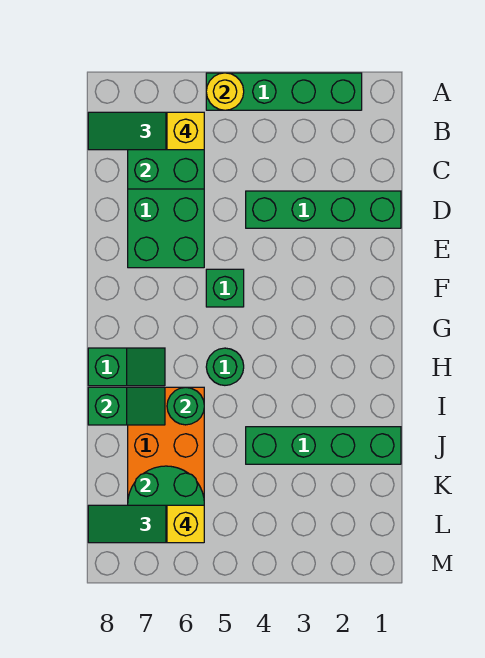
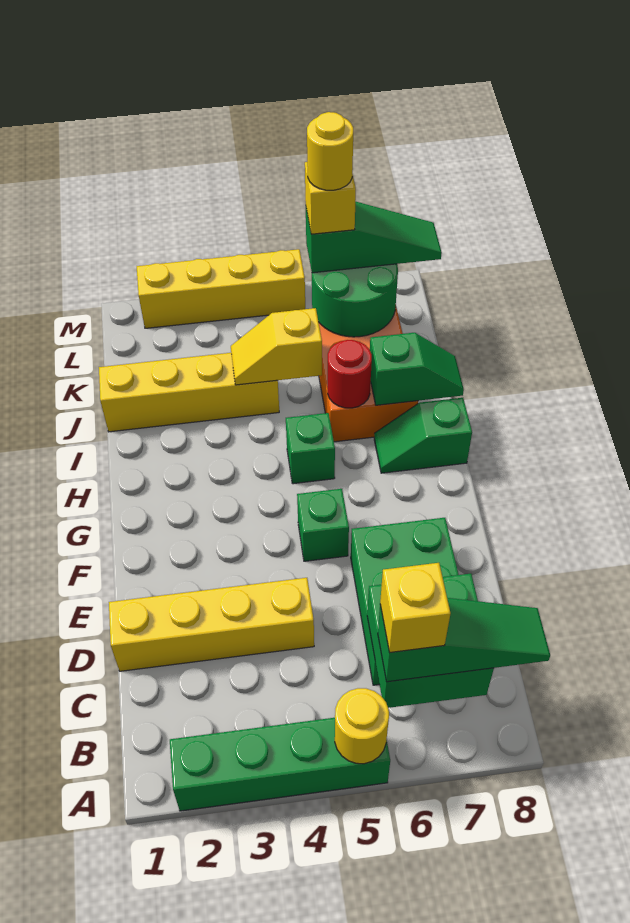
green brick D1:D4 level 1 -> yellow brick D1:D4 level 1
green round brick H5 level 1 -> green brick H5 level 1
green round brick I6 level 2 -> red round brick I6 level 2
green slope I7:I8 level 2 top 8 -> green slope I7:I8 level 2 top 7
green brick J1:J4 level 1 -> yellow brick J1:J4 level 1
none -> yellow slope J4:J5 level 2 top 5
none -> yellow round brick L6 level 5
none -> yellow brick M2:M5 level 1

